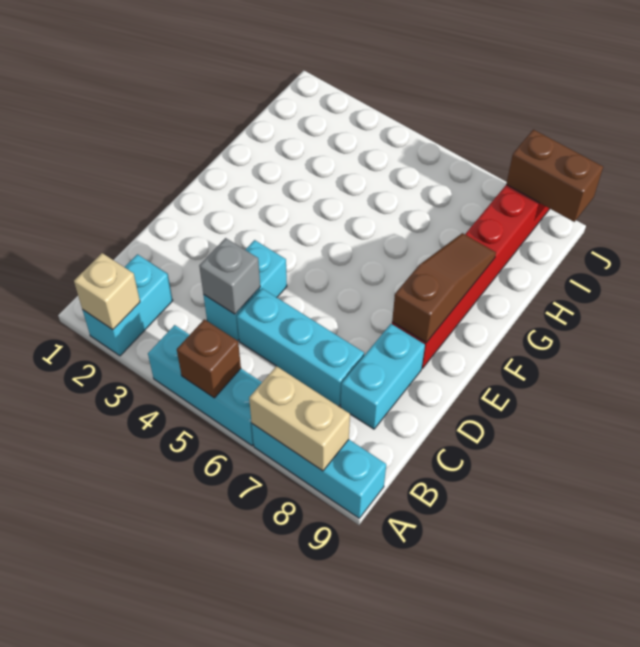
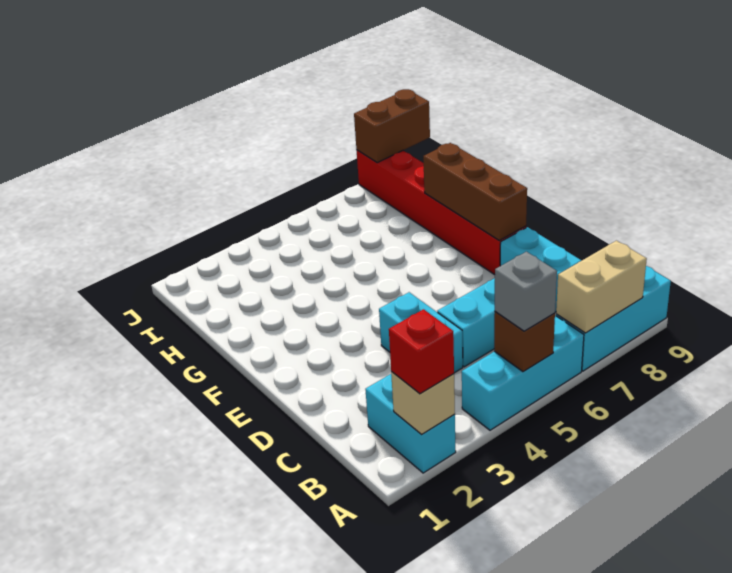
none -> red brick A2 level 3
grey brick C4 level 2 -> grey brick A5 level 3
brown slope E8:G8 level 2 top E -> brown brick E8:G8 level 2

